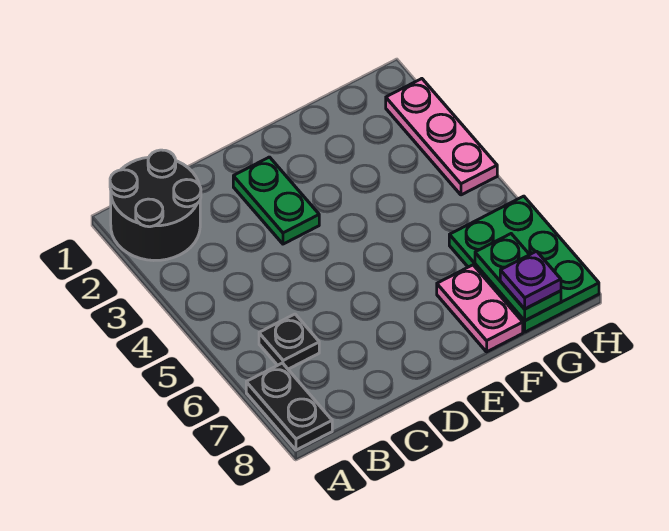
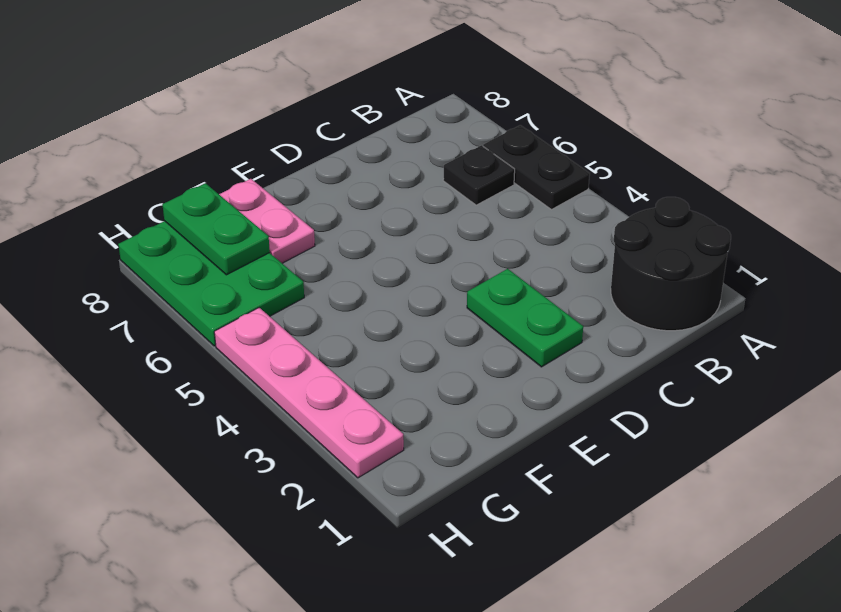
black plate A7:A8 level 1 -> black plate A5:A6 level 1
purple plate G8 level 3 -> none
pink plate H2:H4 level 1 -> pink plate H2:H5 level 1

